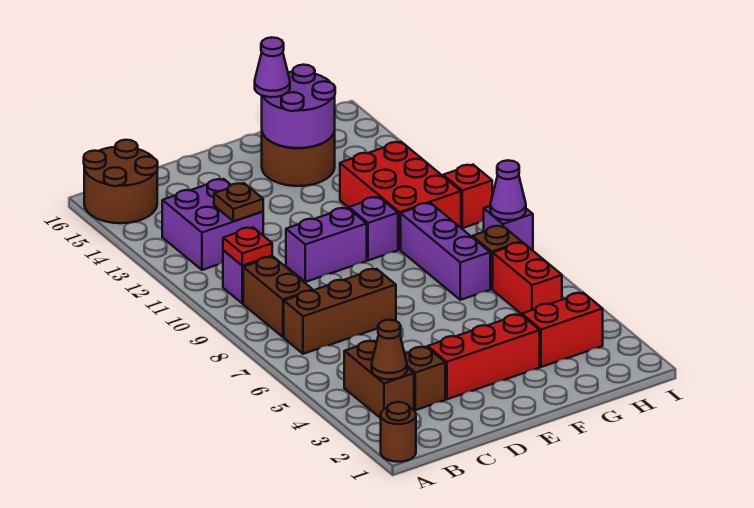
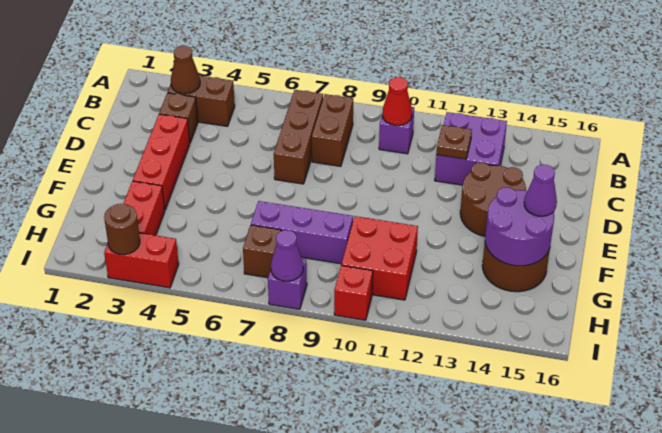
brown round brick A1 level 1 -> brown round brick I3 level 2
brown round brick A15:B16 level 1 -> brown round brick D13:E14 level 1
brown brick B8:B9 level 1 -> brown brick B8:C8 level 1
red plate B10 level 2 -> red cone B10 level 2
purple brick D10:E10 level 1 -> none
purple brick F10 level 1 -> none
red brick G10:H12 level 1 -> red brick G10:H11 level 1
red brick H5:H6 level 1 -> red brick I3:I4 level 1

